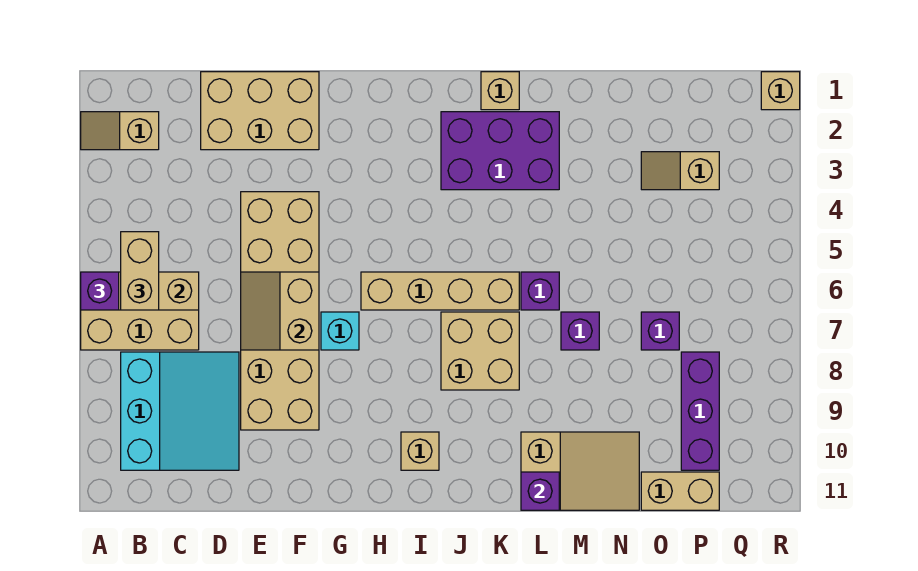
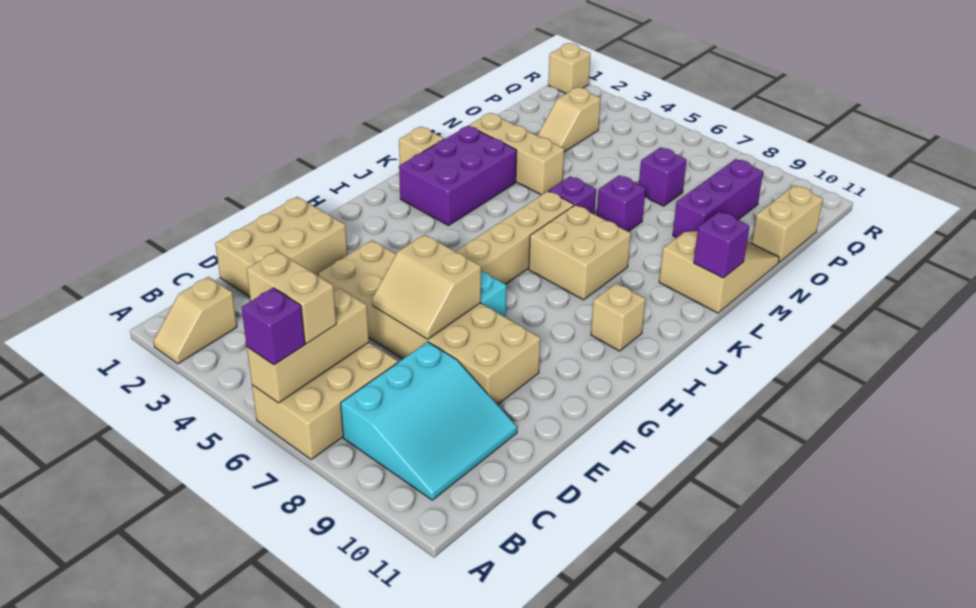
cyan slope B8:D10 level 1 top B -> cyan slope B8:D10 level 1 top 8
none -> tan brick M2:M4 level 1
purple brick P8:P10 level 1 -> purple brick N9:P9 level 1

